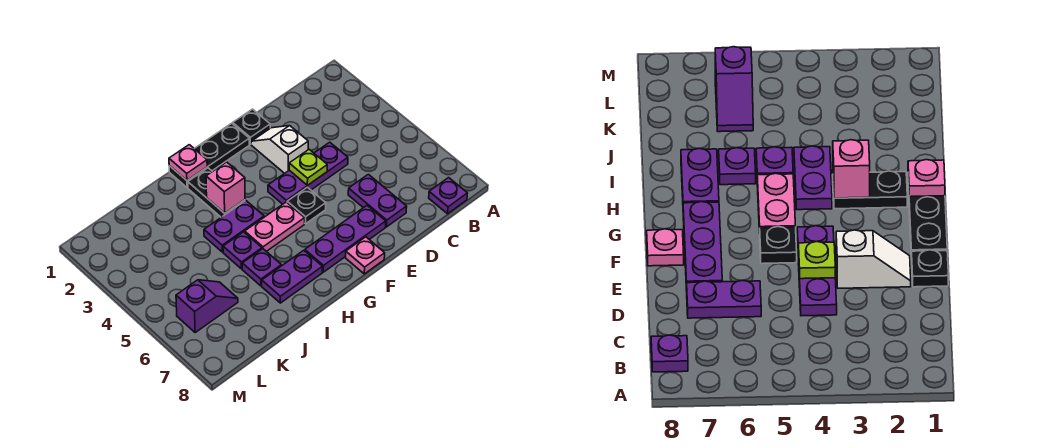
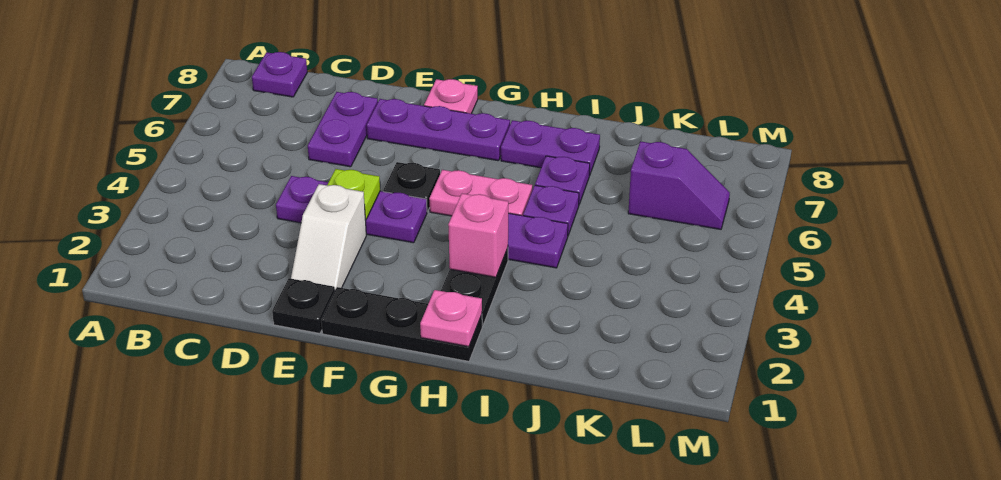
purple slope K6:L6 level 1 top L -> purple slope K6:L6 level 1 top K

